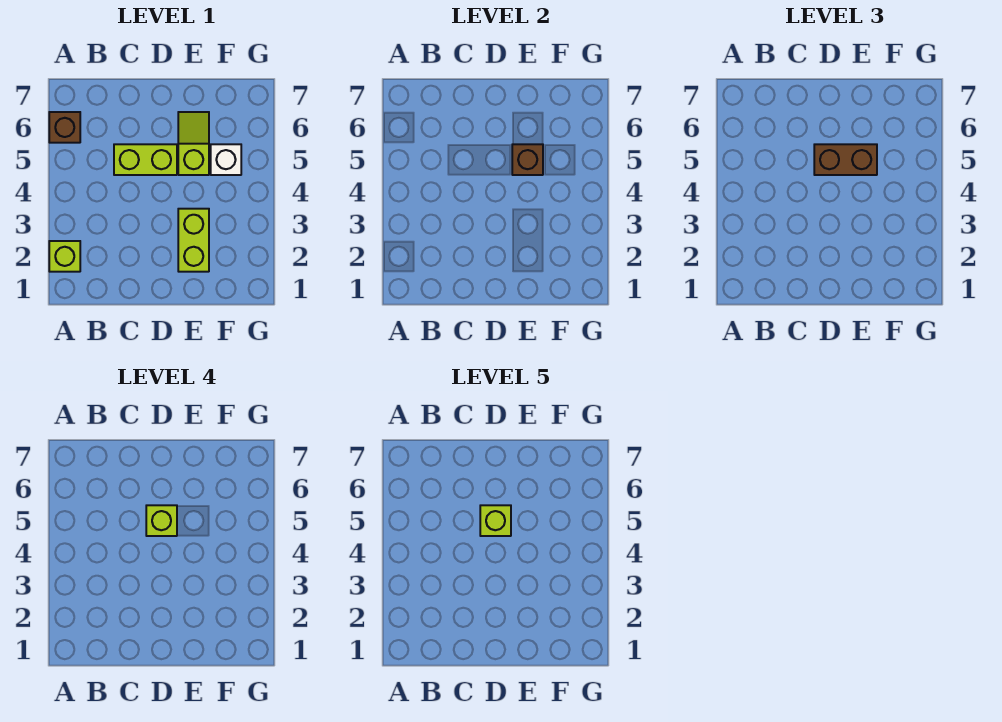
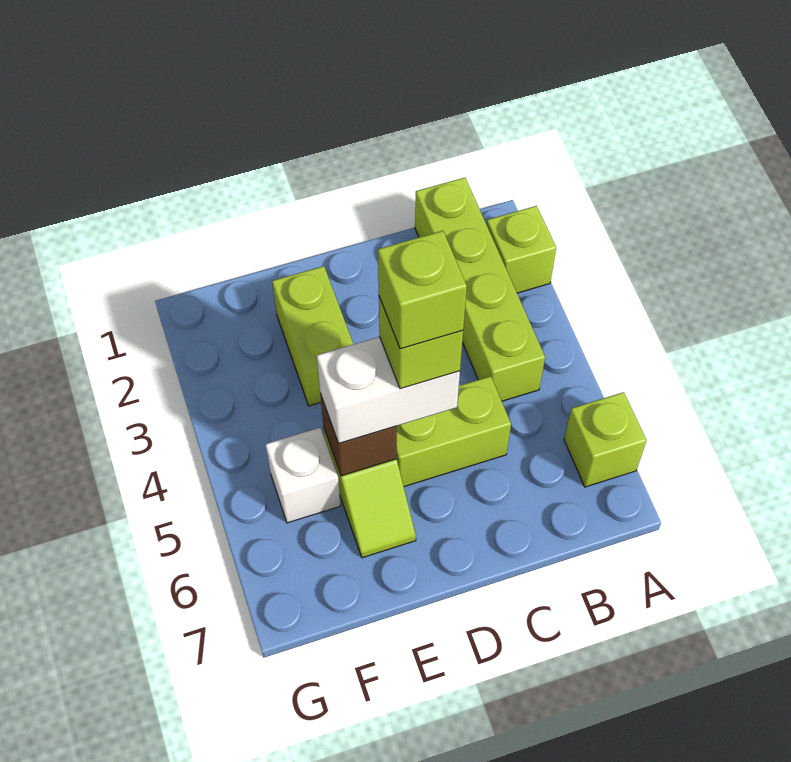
brown brick A6 level 1 -> lime brick A6 level 1
none -> lime brick B1:B4 level 1
brown brick D5:E5 level 3 -> white brick D5:E5 level 3

